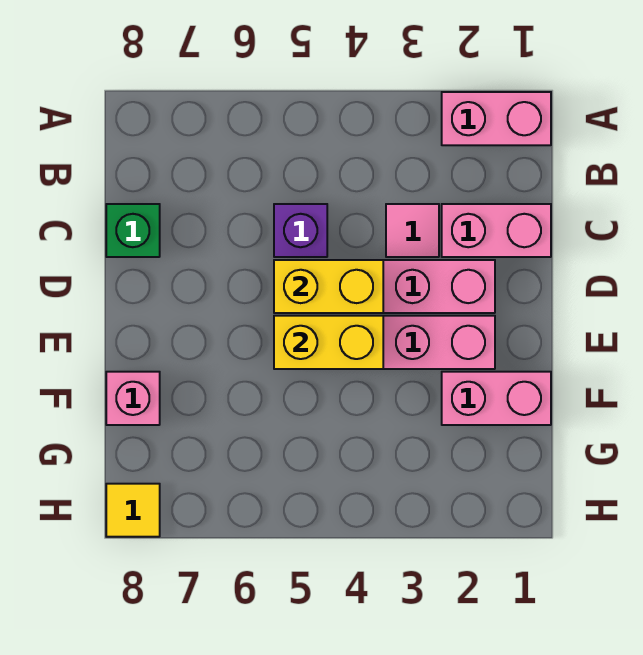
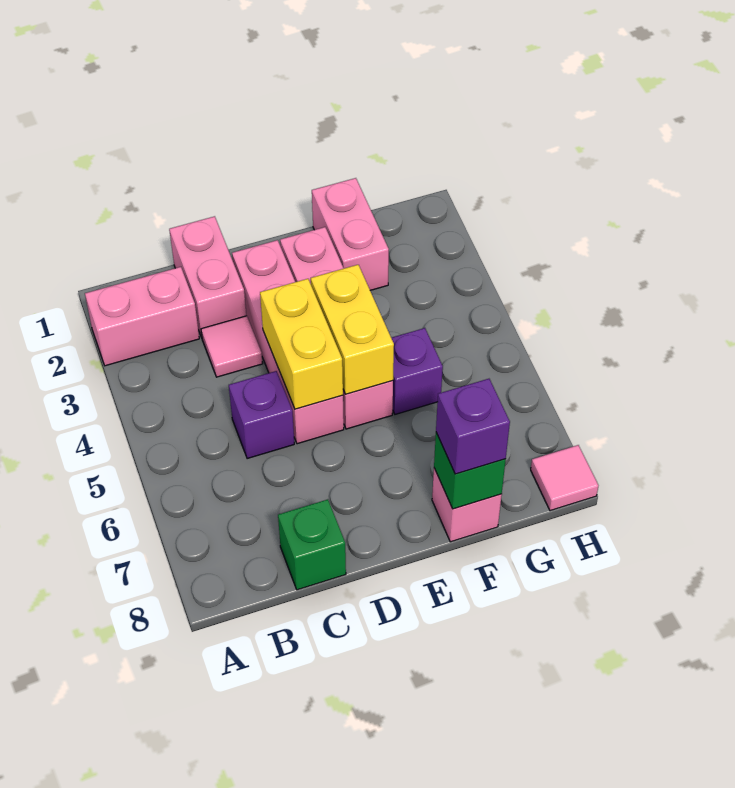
pink brick A1:A2 level 1 -> pink brick A2:B2 level 1
none -> purple brick F5 level 1
none -> green brick F8 level 2
none -> purple brick F8 level 3
yellow tile H8 level 1 -> pink tile H8 level 1

